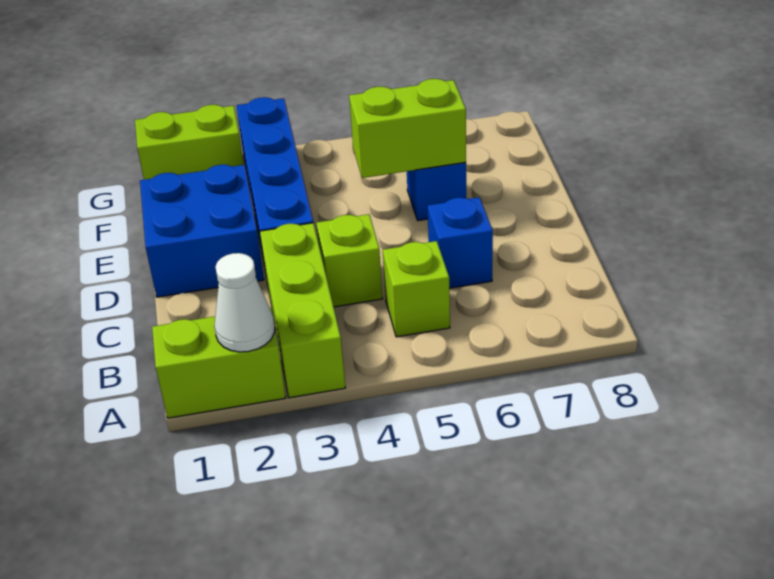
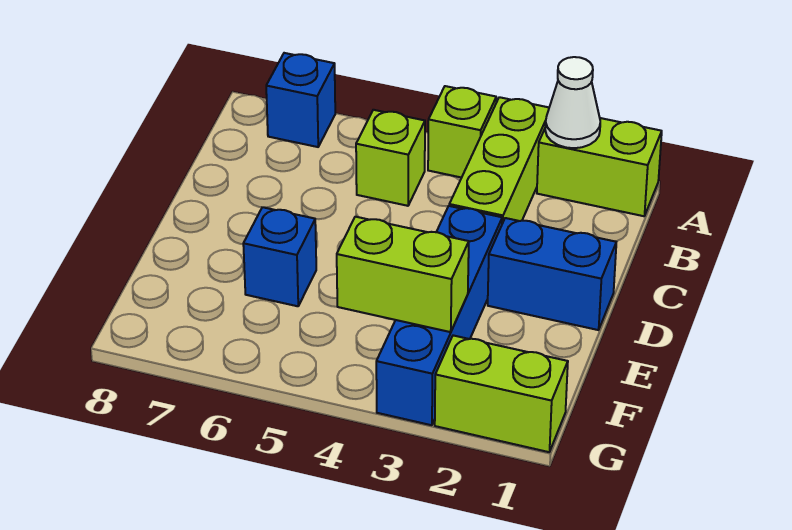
lime brick C4 level 1 -> lime brick A4 level 1
blue brick C6 level 1 -> blue brick A7 level 1
blue brick D1:E2 level 1 -> blue brick D1:D2 level 1
lime brick E5:E6 level 2 -> lime brick F3:F4 level 2

